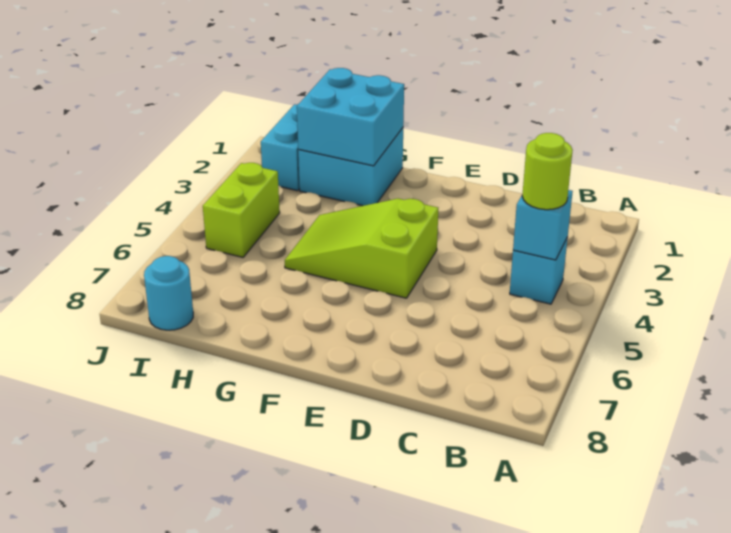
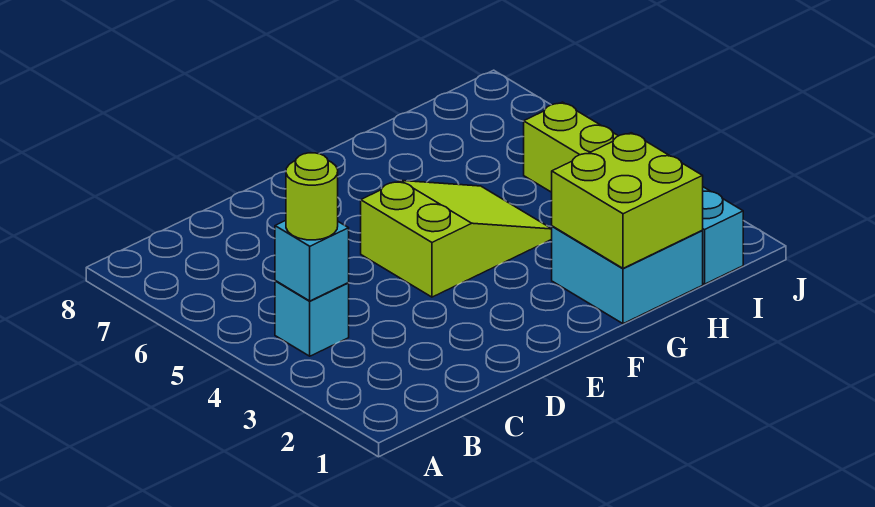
cyan brick G1:H2 level 2 -> lime brick G1:H2 level 2
cyan round brick I8 level 1 -> none

